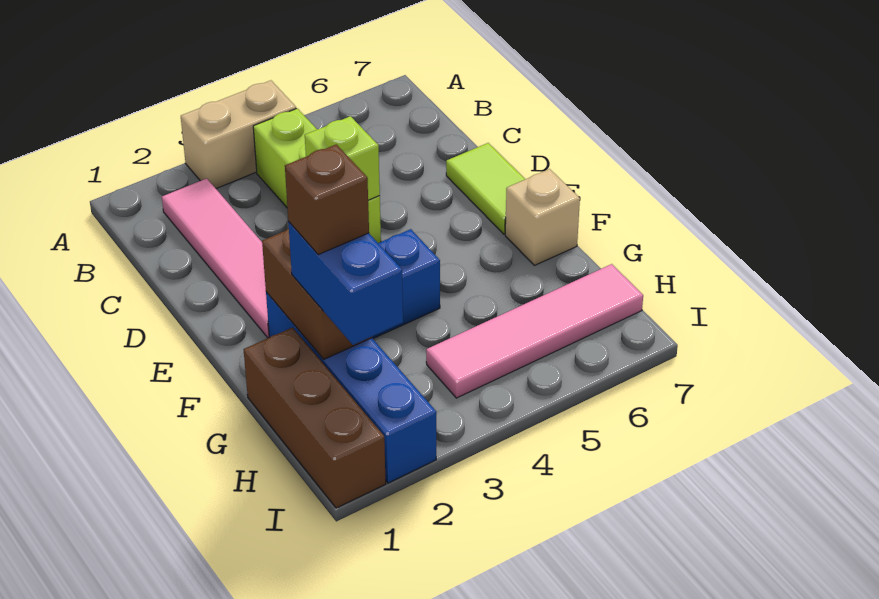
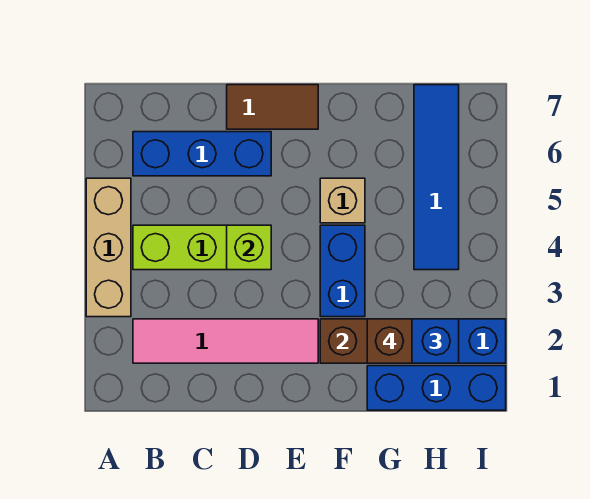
tan brick A3:A4 level 1 -> tan brick A3:A5 level 1
none -> blue brick B6:D6 level 1
lime tile D7:E7 level 1 -> brown tile D7:E7 level 1
tan brick F7 level 1 -> tan brick F5 level 1
brown brick G1:I1 level 1 -> blue brick G1:I1 level 1
pink tile H4:H7 level 1 -> blue tile H4:H7 level 1

